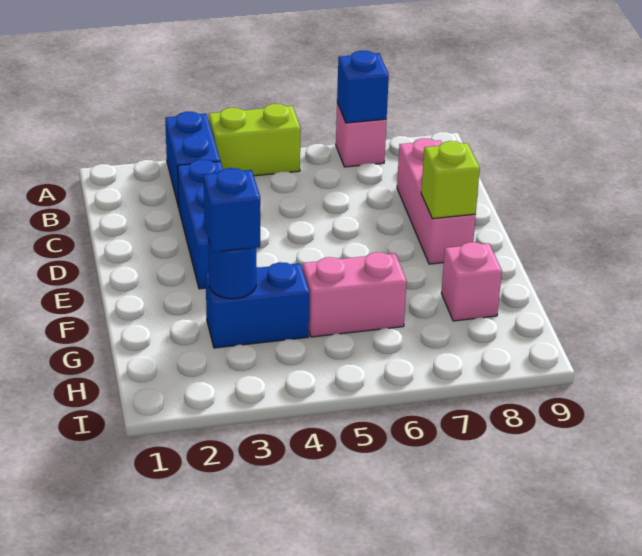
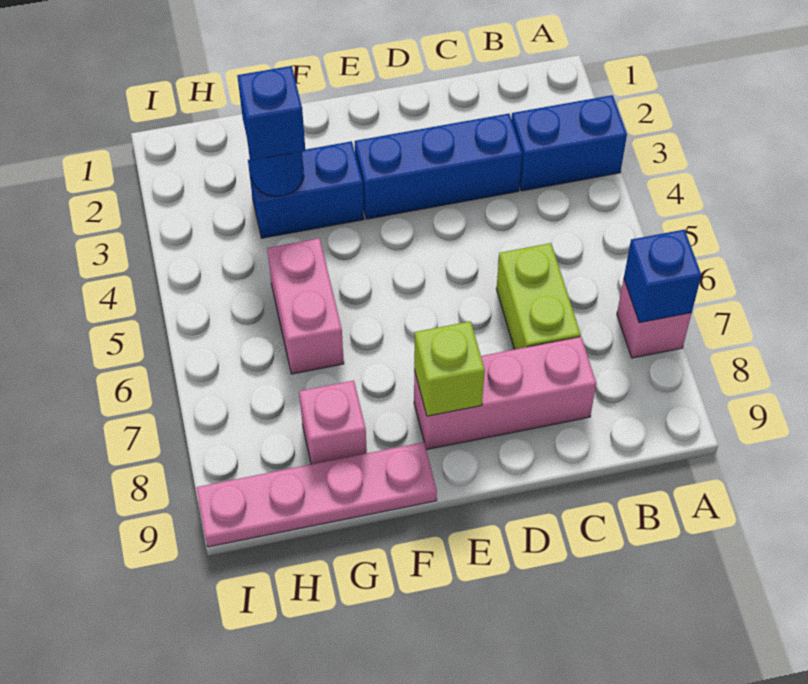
lime brick A4:A5 level 1 -> lime brick C6:C7 level 1
none -> pink plate F9:I9 level 1
blue brick G3:G4 level 1 -> blue brick F3:G3 level 1

